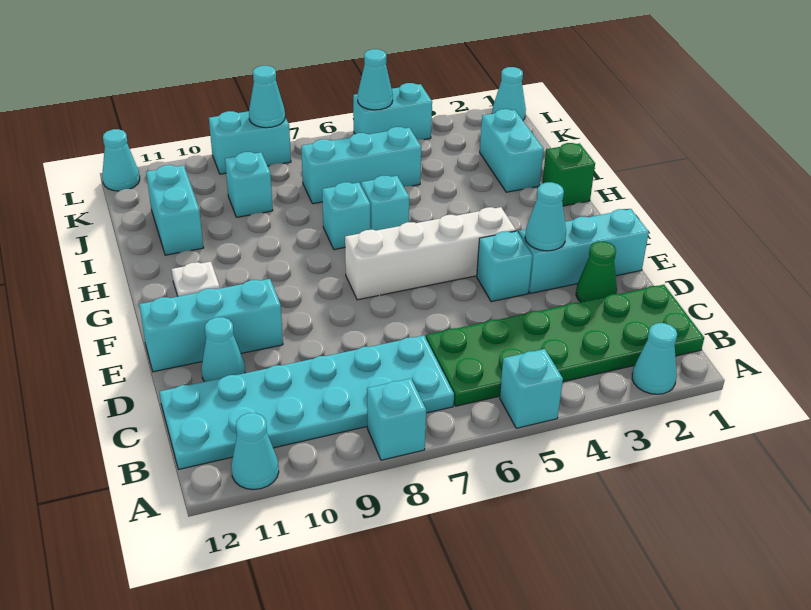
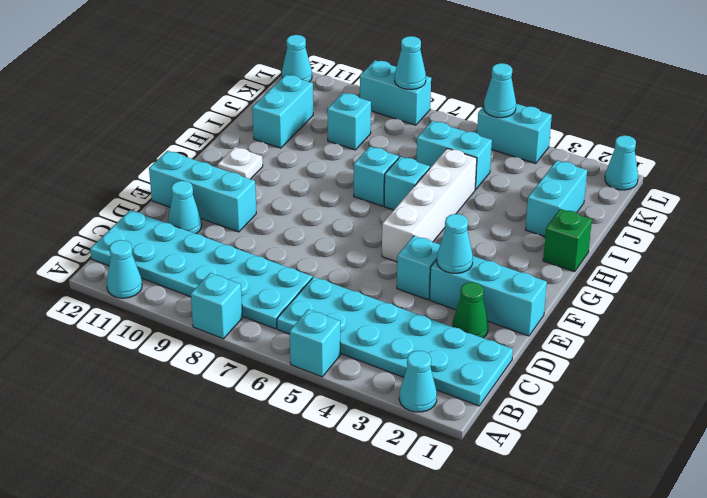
green plate B1:C6 level 1 -> cyan plate B1:C6 level 1
white brick F4:F7 level 1 -> white brick F5:I5 level 1
cyan brick J5:J7 level 1 -> cyan brick J5:J6 level 1

